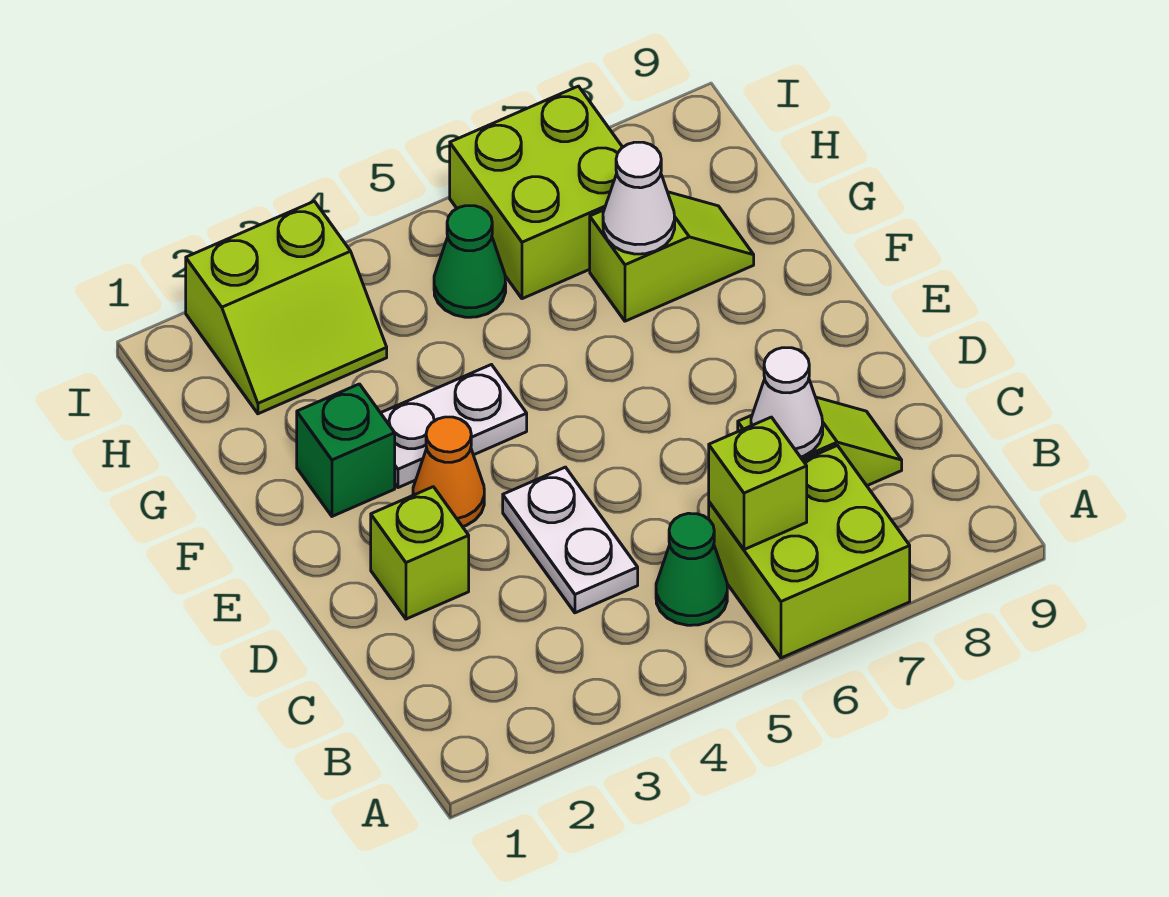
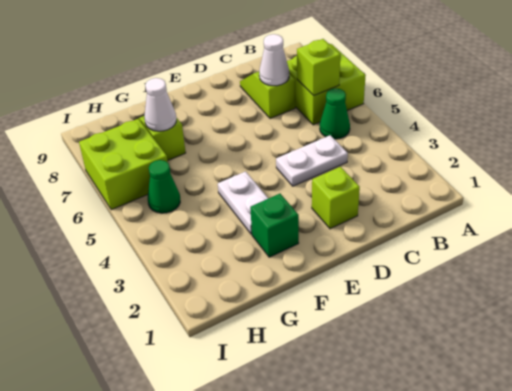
orange cone E3 level 1 -> none
lime slope H2:I3 level 1 top I -> none

